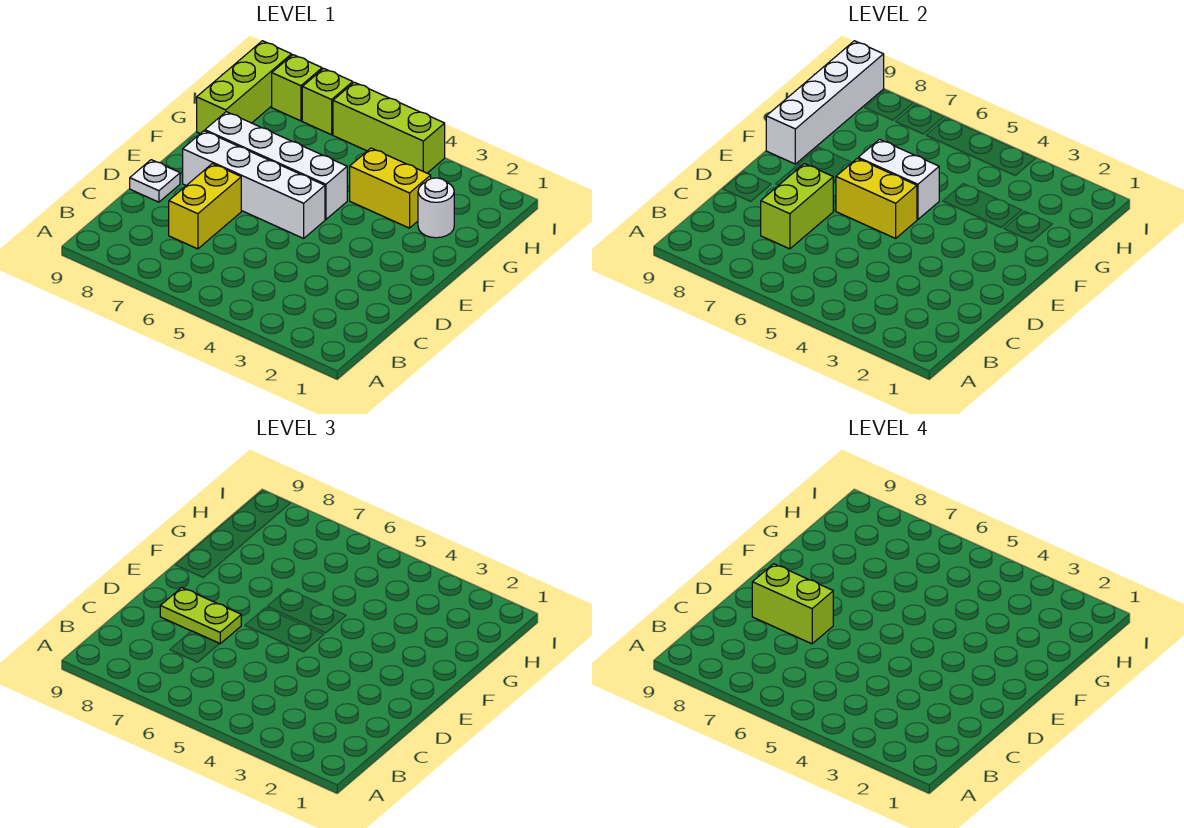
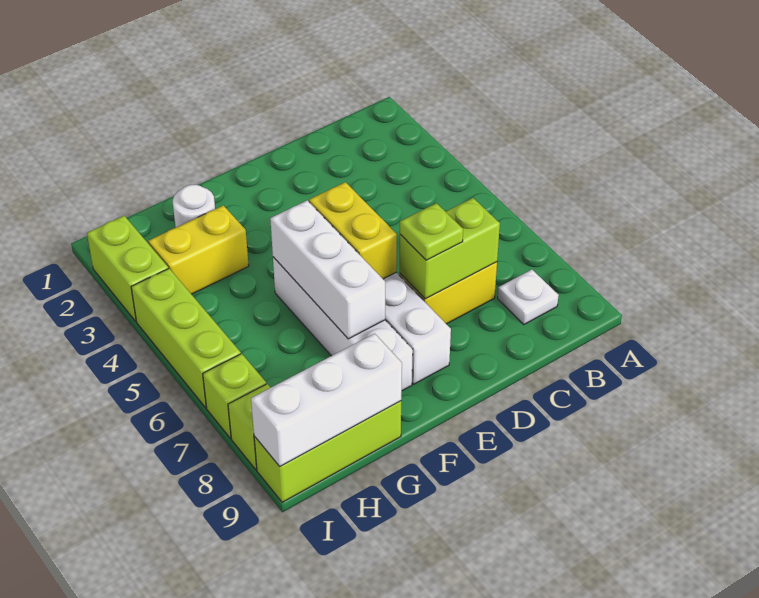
lime plate D7:D8 level 3 -> lime plate D7 level 3
lime brick D7:D8 level 4 -> lime brick I2:I3 level 1
white plate D9 level 1 -> white plate B8 level 1
white brick F5:F6 level 2 -> white brick F5:F7 level 2
white brick F9:I9 level 2 -> white brick G9:I9 level 2
yellow brick G3:G4 level 1 -> yellow brick G3:H3 level 1

